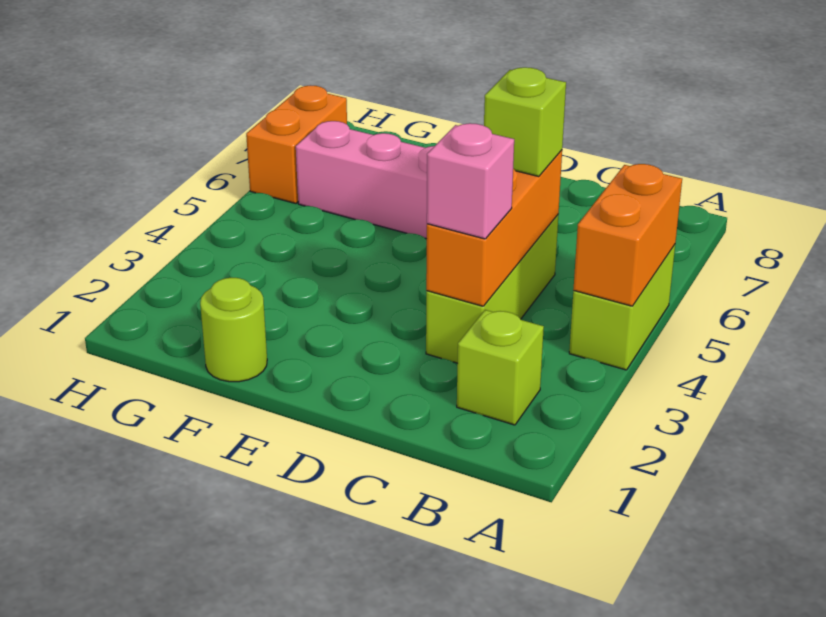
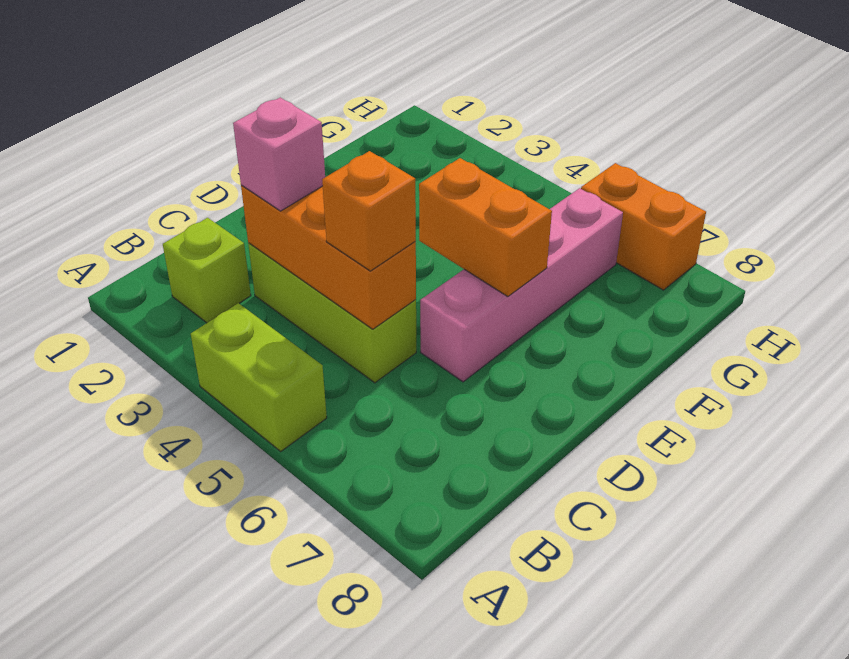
orange brick A4:A5 level 2 -> orange brick E5:E6 level 2
lime brick C5 level 3 -> orange brick C5 level 3
lime round brick F1 level 1 -> none

